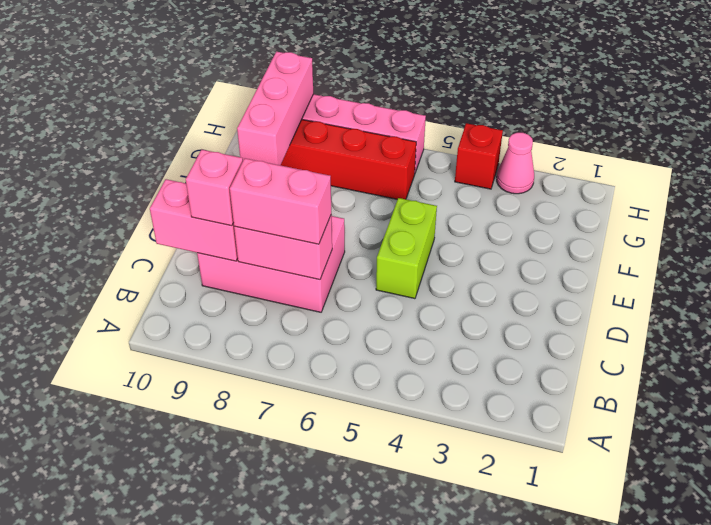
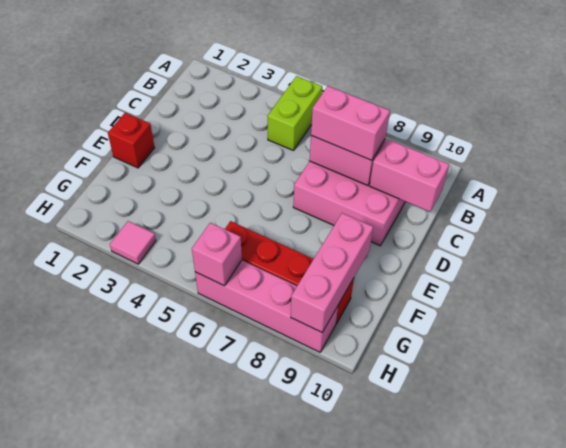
pink brick C9 level 3 -> pink brick H6 level 2
lime brick D5:E5 level 1 -> lime brick A5:B5 level 1
pink cone H3 level 1 -> pink tile H3 level 1
red brick H4 level 1 -> red brick E1 level 1

